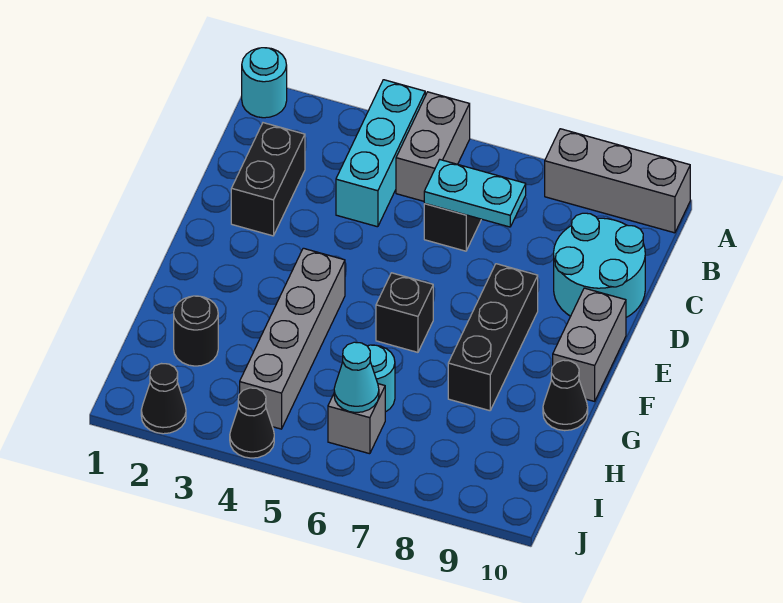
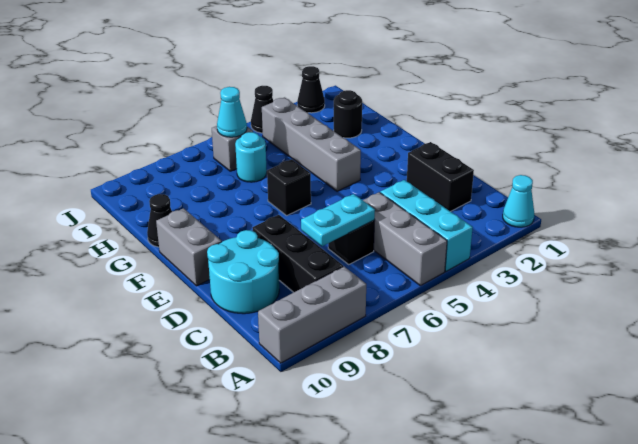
cyan round brick A1 level 1 -> cyan cone A1 level 1
grey brick A5:B5 level 1 -> grey brick A5:C5 level 1
black brick E8:G8 level 1 -> black brick B8:D8 level 1

